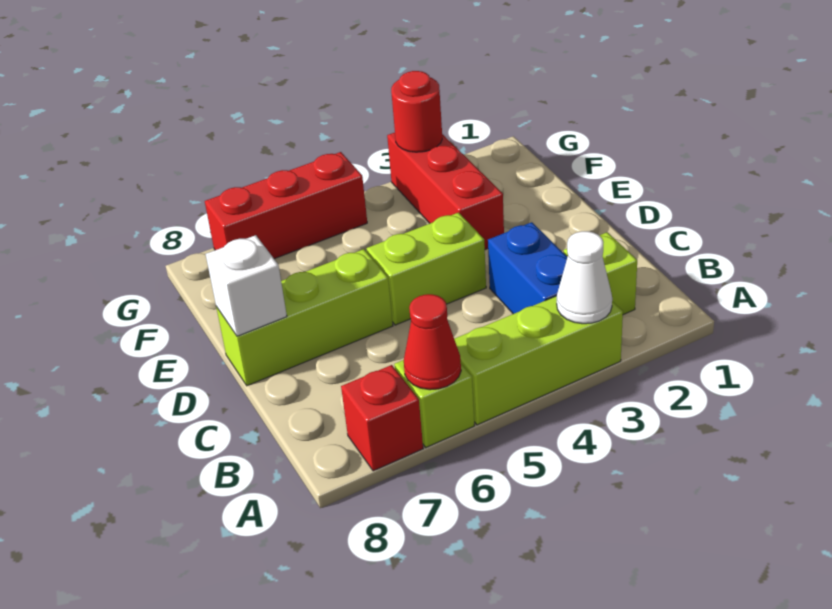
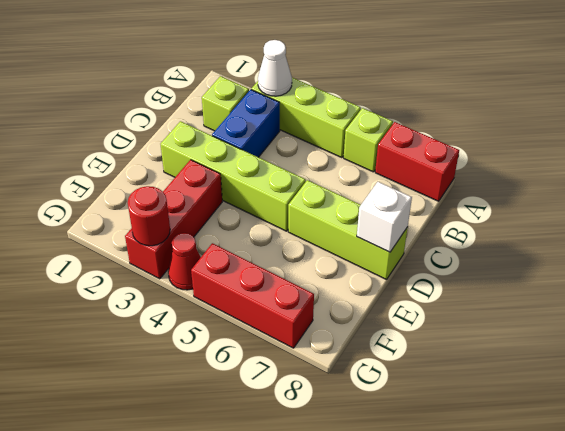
red cone A6 level 2 -> red cone G4 level 1
red brick A7 level 1 -> red brick A7:A8 level 1
lime brick D4:D5 level 1 -> lime brick D2:D5 level 1

